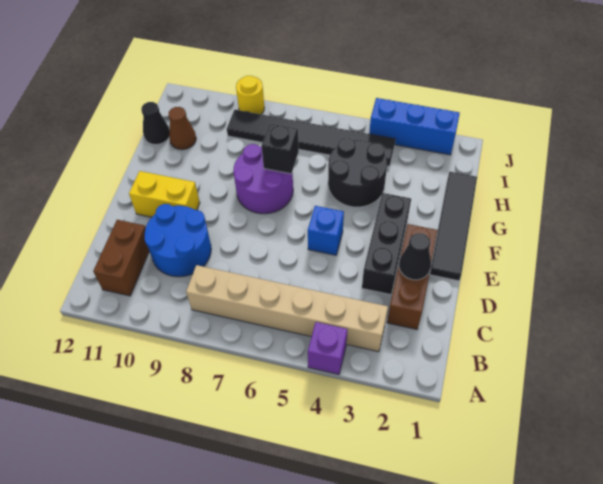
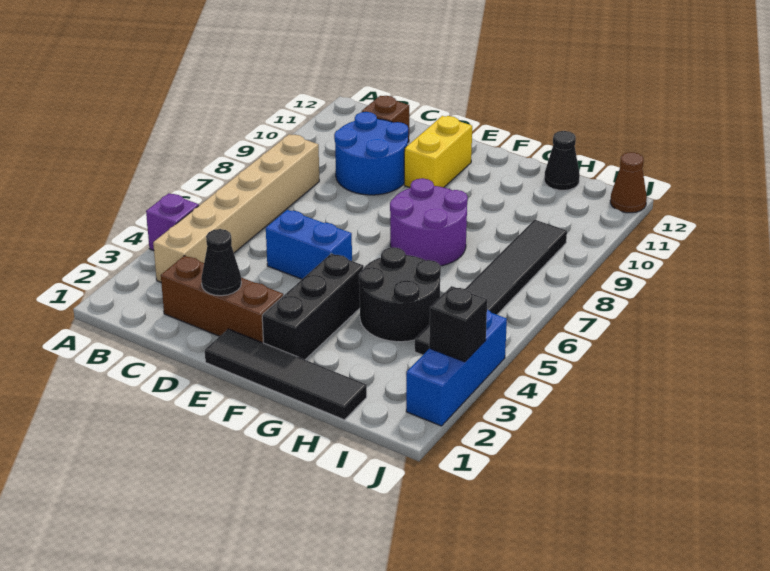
brown brick B11:C11 level 1 -> brown brick C11 level 1
black brick D3:F3 level 1 -> black brick F2:F4 level 1
blue brick E5 level 1 -> blue brick D5:E5 level 1
black brick G7 level 2 -> black brick J3 level 2
brown cone H11 level 1 -> brown cone J12 level 1
yellow round brick J9 level 1 -> none

